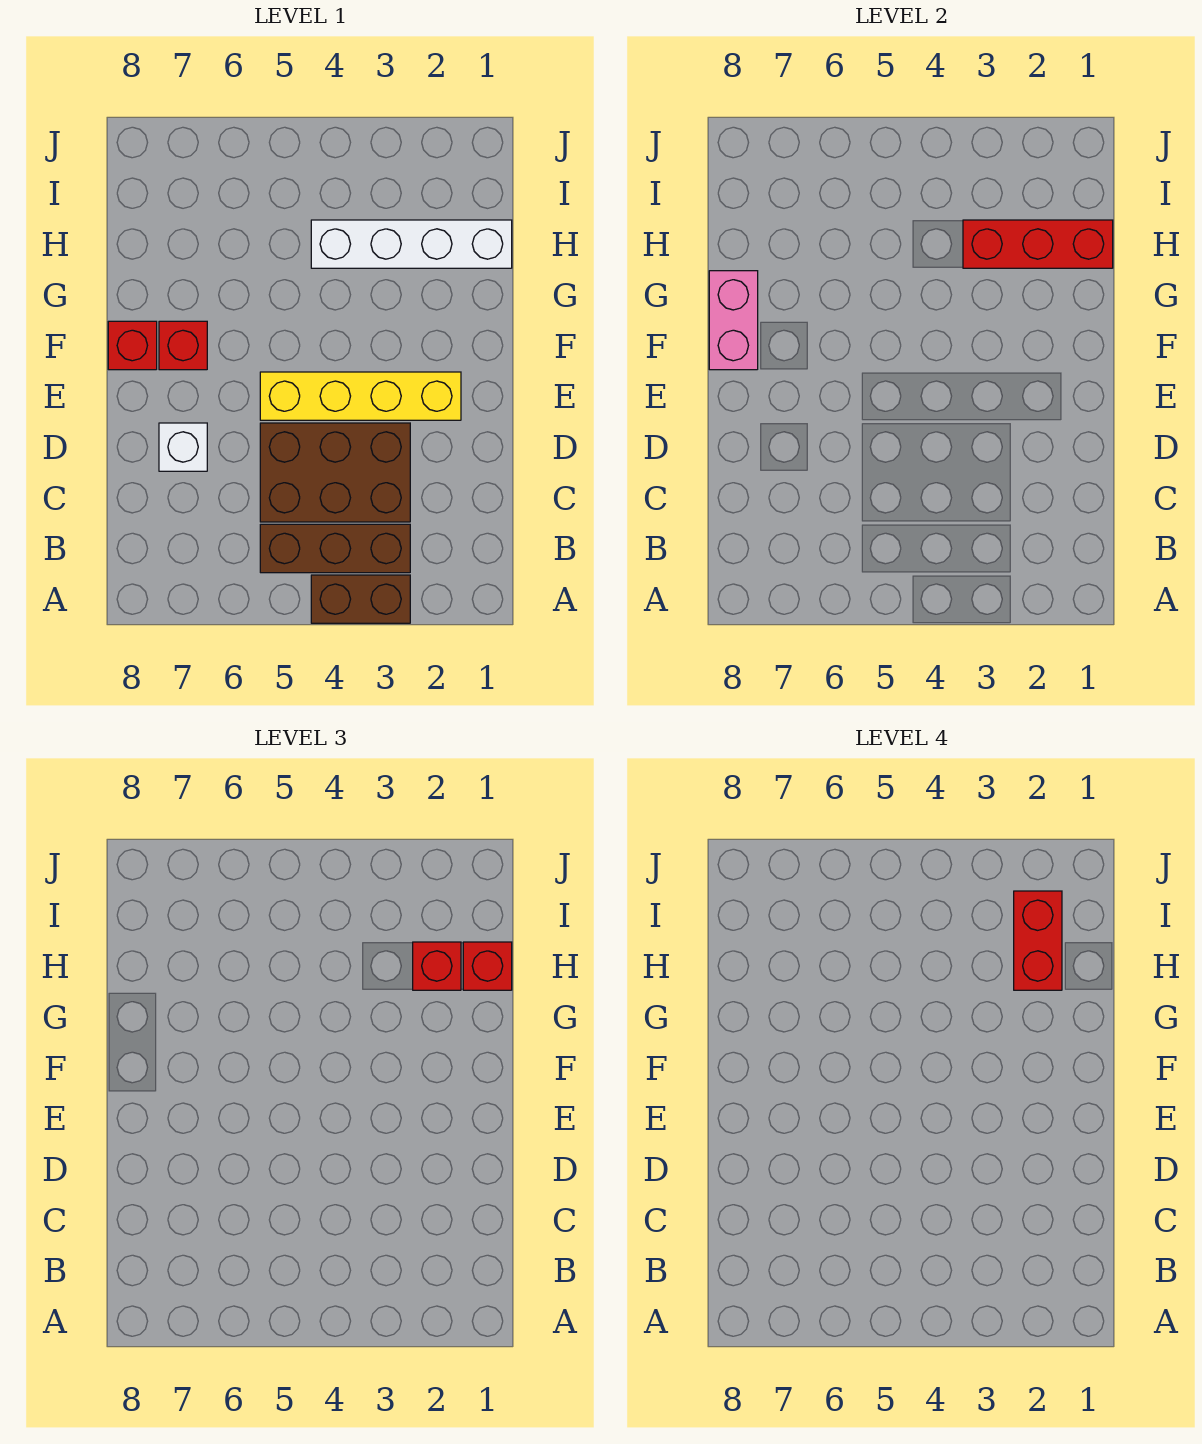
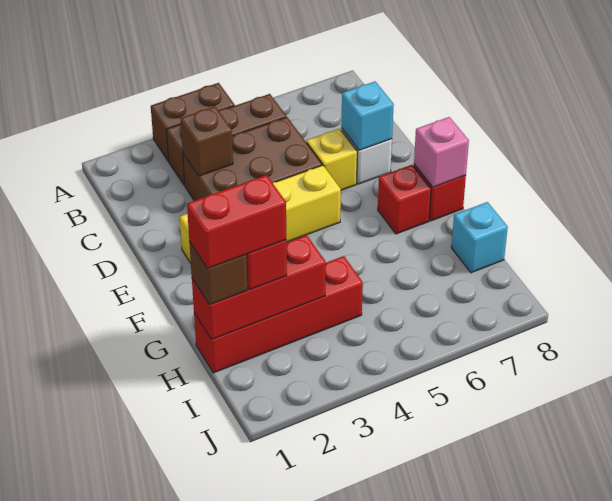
none -> brown brick C3 level 2
none -> yellow brick D6 level 1
none -> cyan brick D7 level 2
pink brick F8:G8 level 2 -> pink brick F8 level 2
white brick H1:H4 level 1 -> red brick H1:H4 level 1
red brick H1 level 3 -> brown brick H1 level 3
red brick H2:I2 level 4 -> red brick H1:H2 level 4
none -> cyan brick H8 level 1

